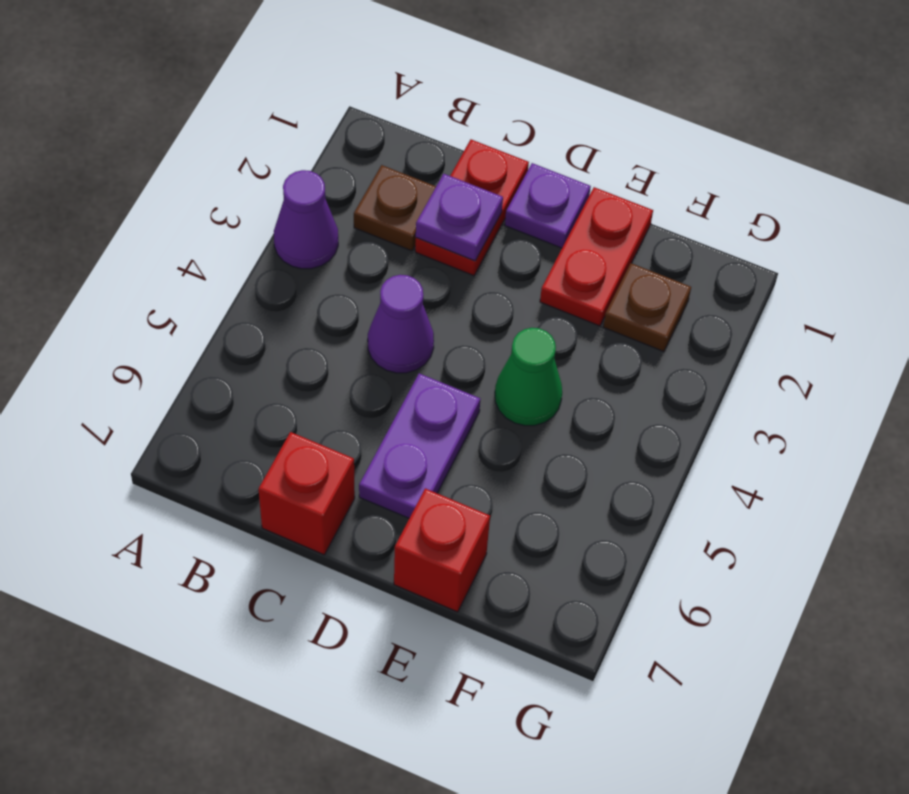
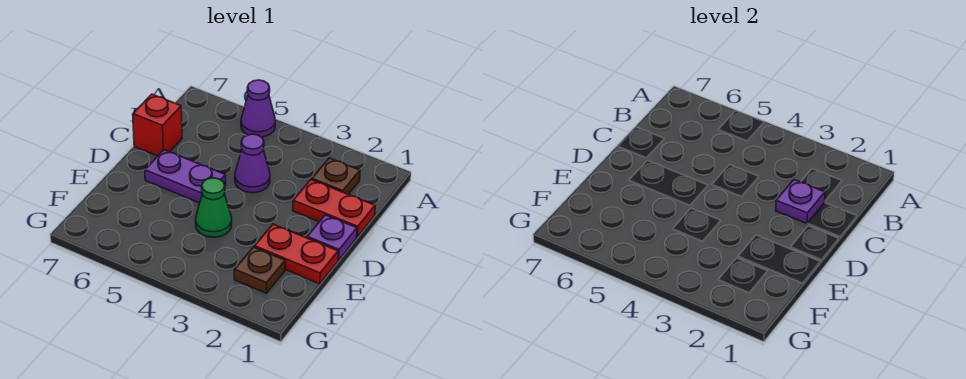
purple cone A3 level 1 -> purple cone A5 level 1
red brick E7 level 1 -> none

